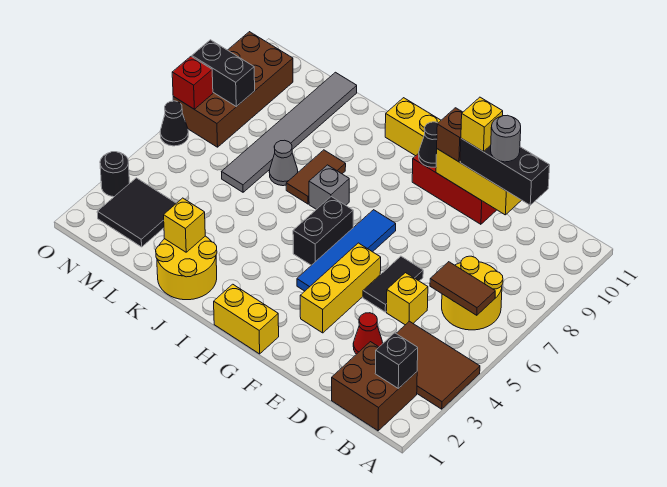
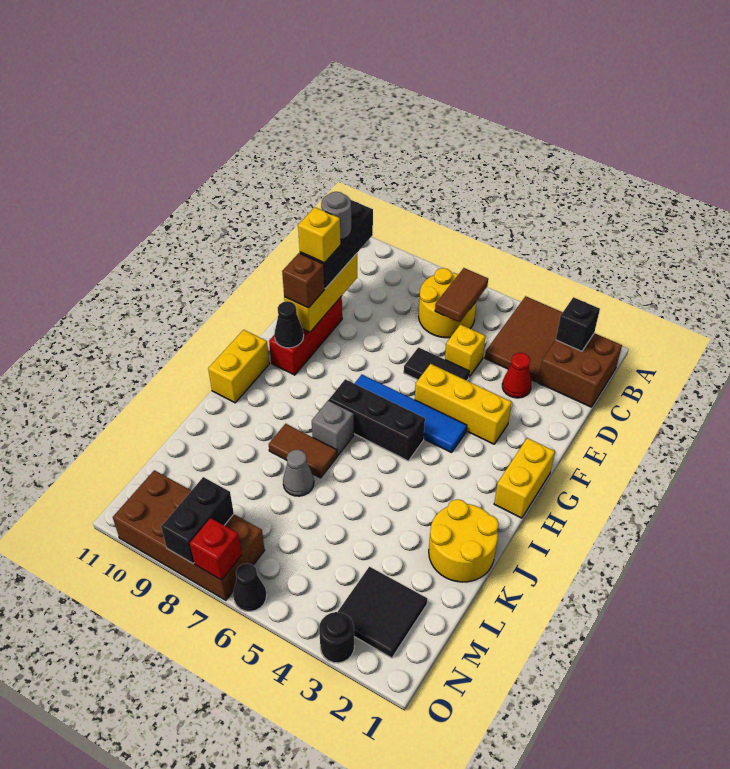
black brick H5:H6 level 1 -> black brick H5:H7 level 1
yellow brick K2 level 2 -> none
grey tile L6:L11 level 1 -> none

